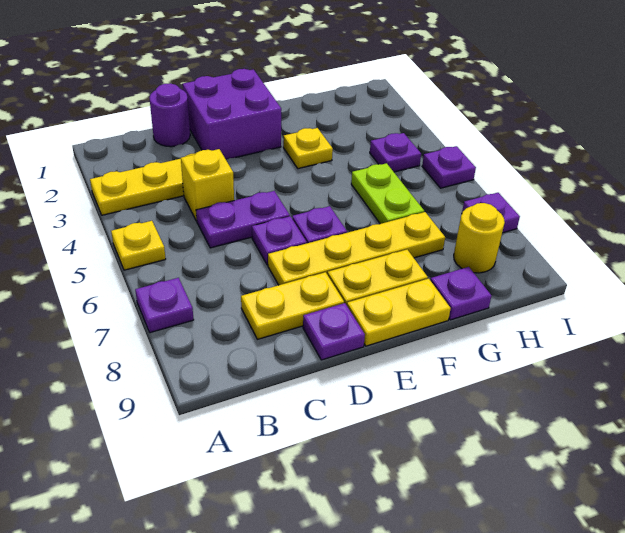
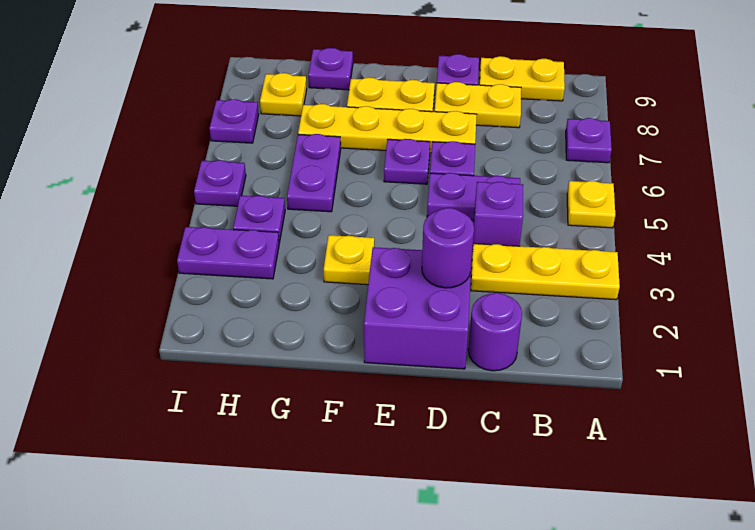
yellow brick C4 level 1 -> purple brick C4 level 1
none -> purple round brick D2 level 2
yellow plate E9:F9 level 1 -> yellow plate B9:C9 level 1
lime plate G5:G6 level 1 -> purple plate G5:G6 level 1
none -> purple plate H3:I3 level 1
yellow round brick H8 level 1 -> yellow plate H8 level 1

